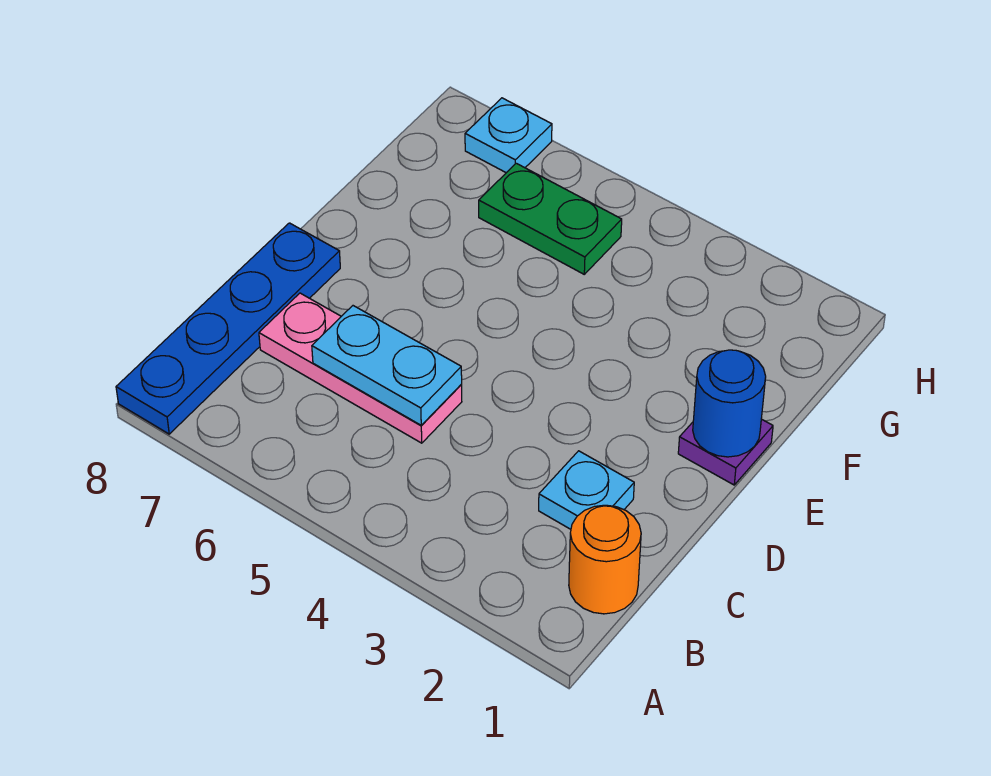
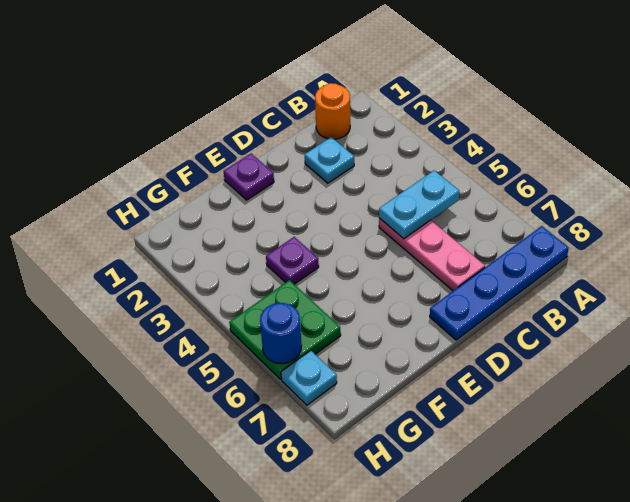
cyan plate C5:C6 level 2 -> cyan plate B5:C5 level 2
blue round brick E1 level 2 -> blue round brick H6 level 2
none -> purple plate F4 level 1
green plate G5:G6 level 1 -> green plate G5:H6 level 1

